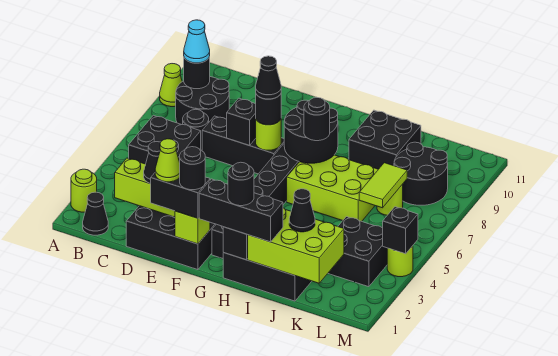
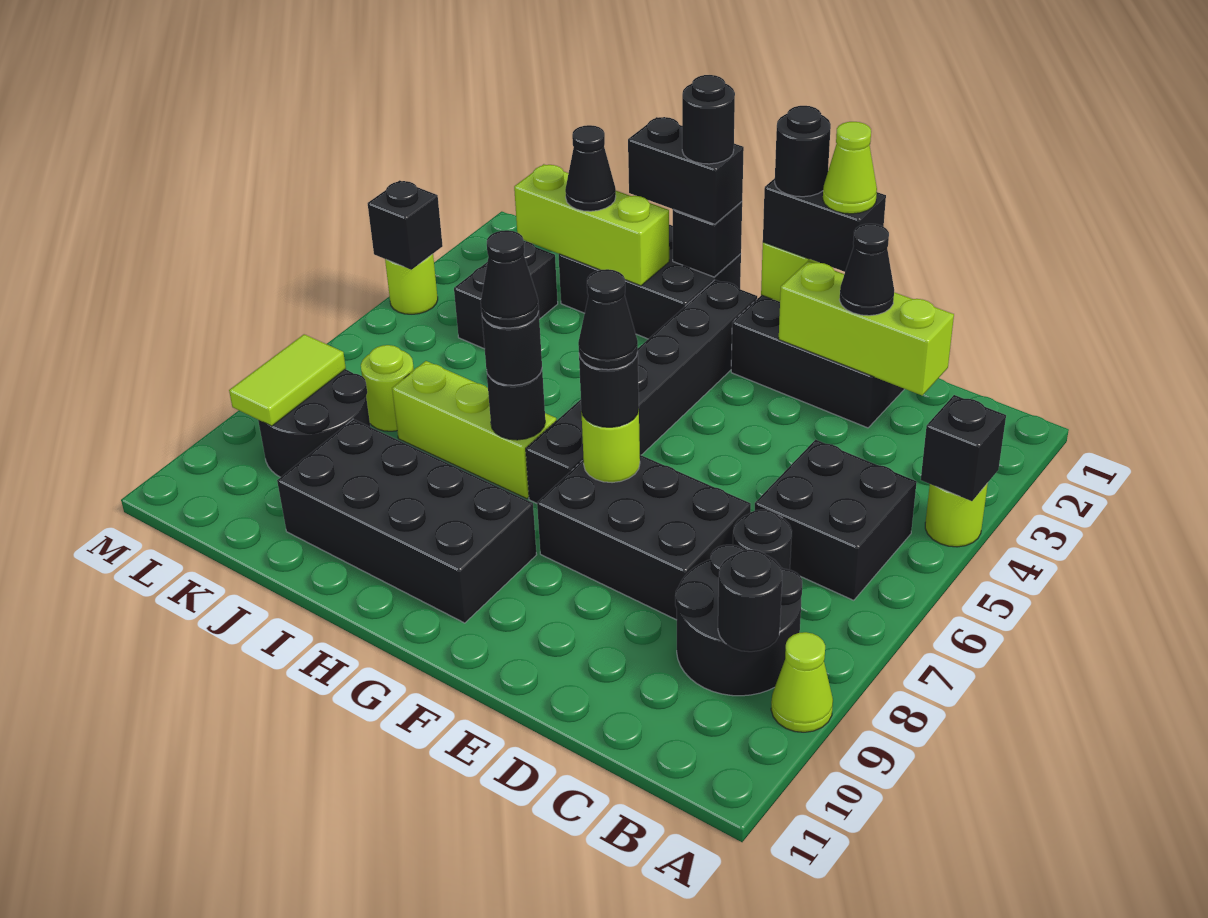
lime round brick A2 level 1 -> lime round brick A4 level 1
black cone B1 level 1 -> black cone H7 level 4
cyan cone B9 level 3 -> none
black brick D7:F7 level 1 -> black brick D7:F8 level 1
black brick E7 level 2 -> black brick A4 level 2
black brick G1:I1 level 3 -> black brick H1:I1 level 3
black round brick G7:H8 level 2 -> black round brick H7 level 2
lime brick H6:J7 level 1 -> lime brick H7:J7 level 1
lime brick I1:K2 level 2 -> lime brick I2:K2 level 2
black brick I9:J10 level 1 -> black brick G9:J10 level 1
black brick K3:L4 level 1 -> black brick K3:K4 level 1
lime tile K6:K7 level 2 -> lime tile L8:L9 level 2

